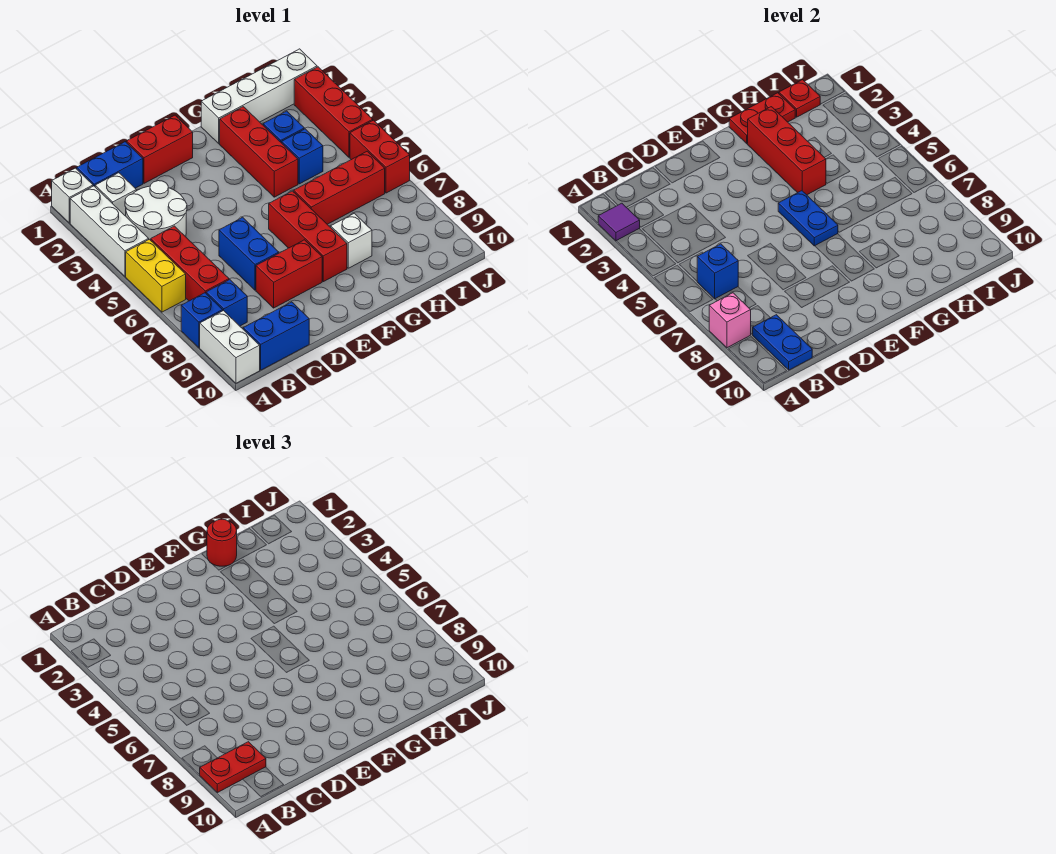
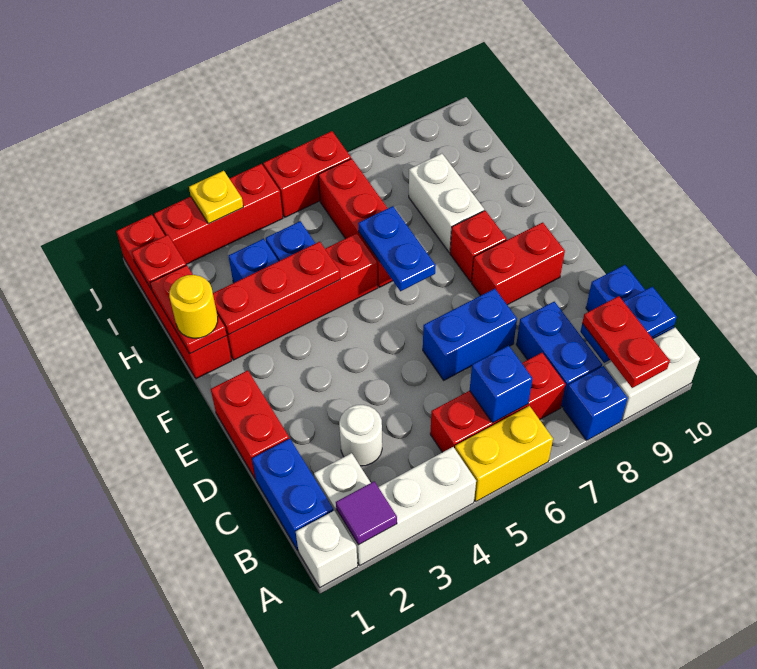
pink brick A8 level 2 -> none
white round brick B3:C4 level 1 -> white round brick C3 level 1
blue brick B8 level 1 -> blue brick B8:C8 level 1
red brick D8:E8 level 1 -> red brick E8:E9 level 1
blue plate F5:F6 level 2 -> blue plate F6:G6 level 2
red brick F6:F8 level 1 -> red brick F8 level 1
white brick G1:J1 level 1 -> red brick G1:J1 level 1
red round brick G1 level 3 -> yellow round brick G1 level 3
red brick G2:G4 level 1 -> red brick G2:G5 level 1
red brick G2:G4 level 2 -> red plate G2:G4 level 2
white brick G8 level 1 -> white brick G8:H8 level 1
none -> yellow plate J3 level 2

